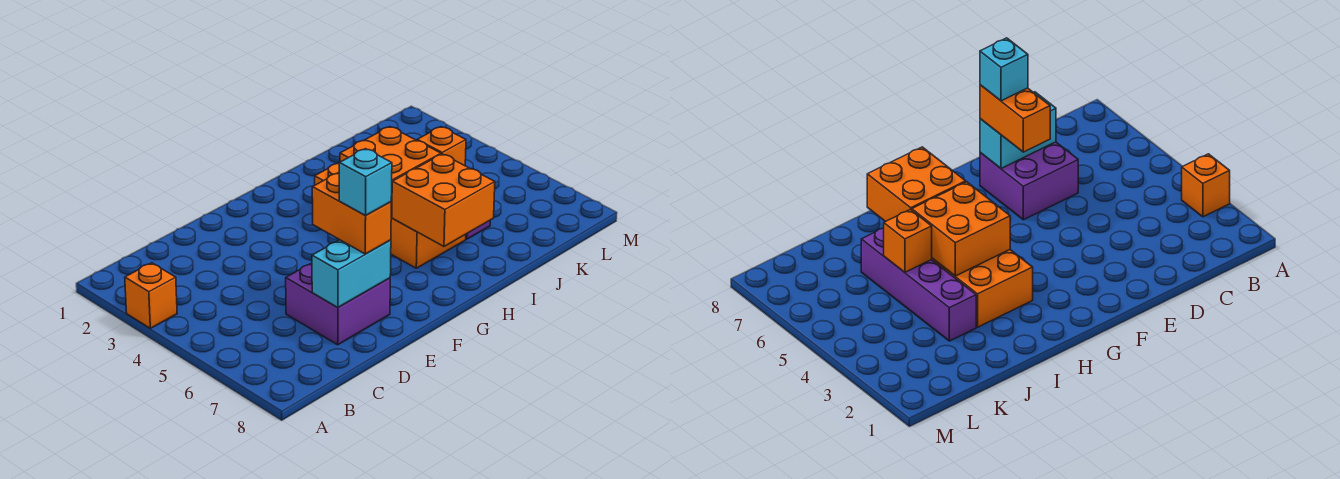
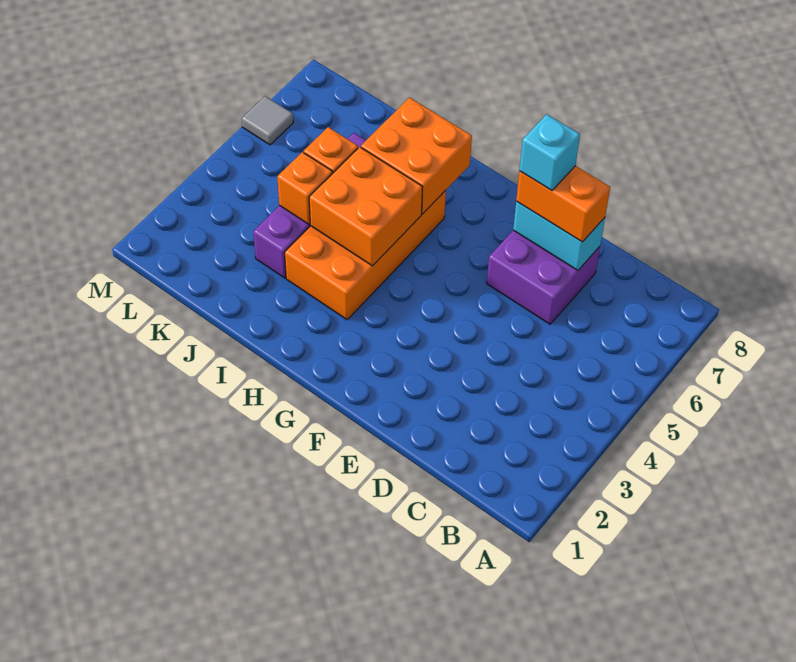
orange brick A3 level 1 -> orange brick J4 level 2
orange brick E6:E7 level 3 -> orange brick D7:E7 level 3
none -> grey tile M6 level 1

